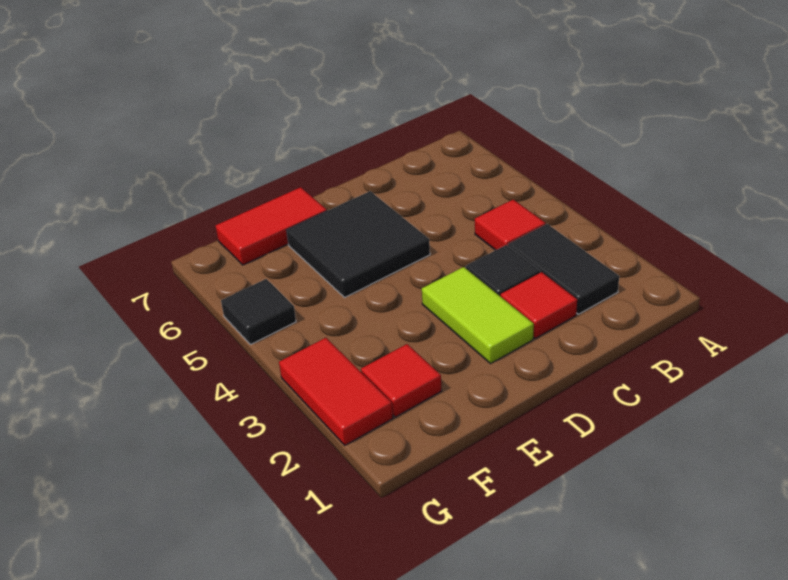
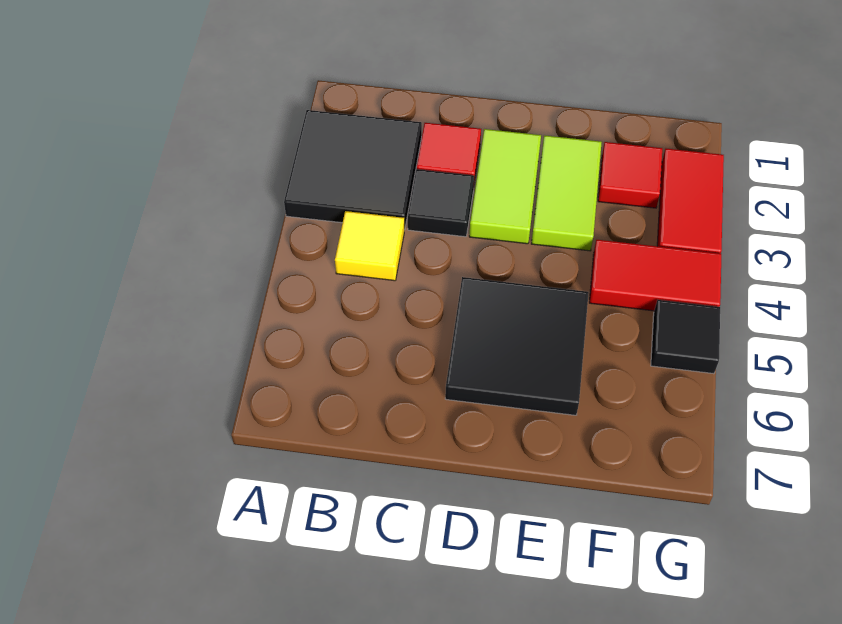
black tile B2:B3 level 1 -> black tile A2:B3 level 1
red tile B4 level 1 -> yellow tile B4 level 1
none -> lime tile E2:E3 level 1
red tile E7:F7 level 1 -> red tile F4:G4 level 1

